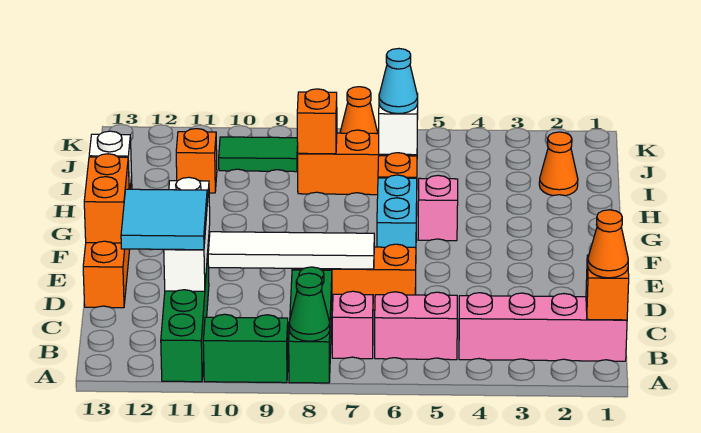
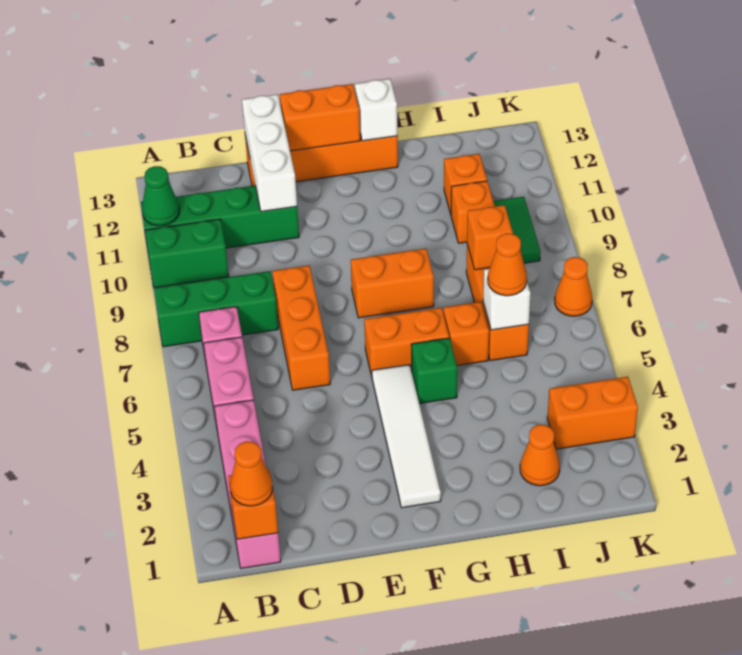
green cone A8 level 2 -> green cone A11 level 2
green brick A9:A10 level 1 -> green brick A10:B10 level 1
white brick C11:E11 level 2 -> white brick D11:D13 level 2
cyan tile C11:D12 level 3 -> none
white tile D7:D10 level 2 -> white tile F2:F5 level 1
cyan brick F6:G6 level 1 -> orange brick F6:G6 level 1
none -> orange brick F8:G8 level 1
pink brick G5 level 1 -> green brick G5 level 1
cyan cone I6 level 3 -> orange cone I6 level 3
none -> orange brick I10 level 1
none -> orange brick J3:K3 level 1

